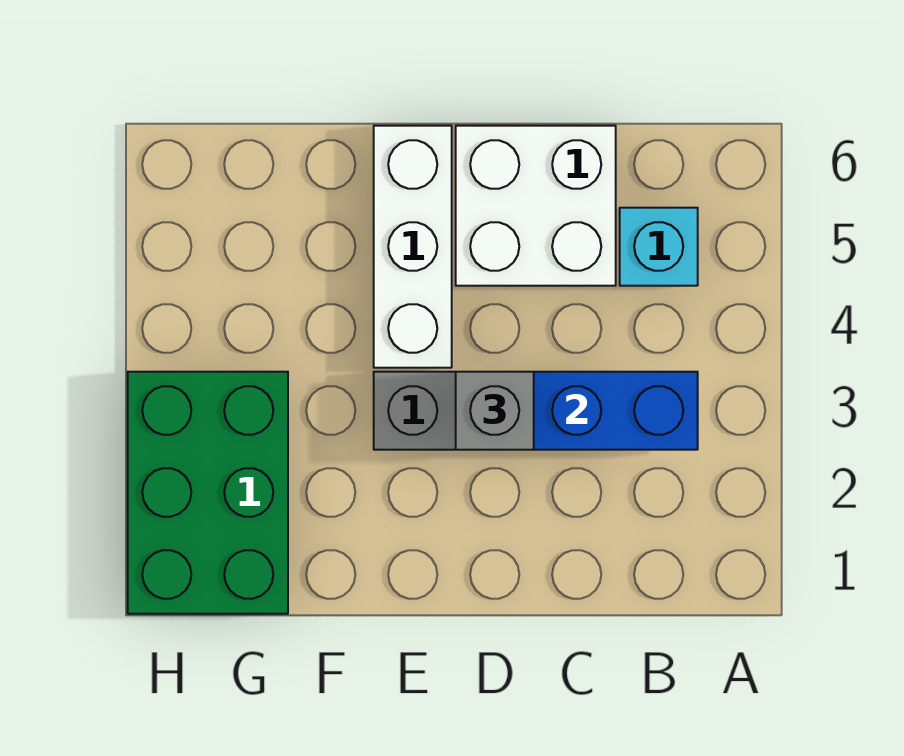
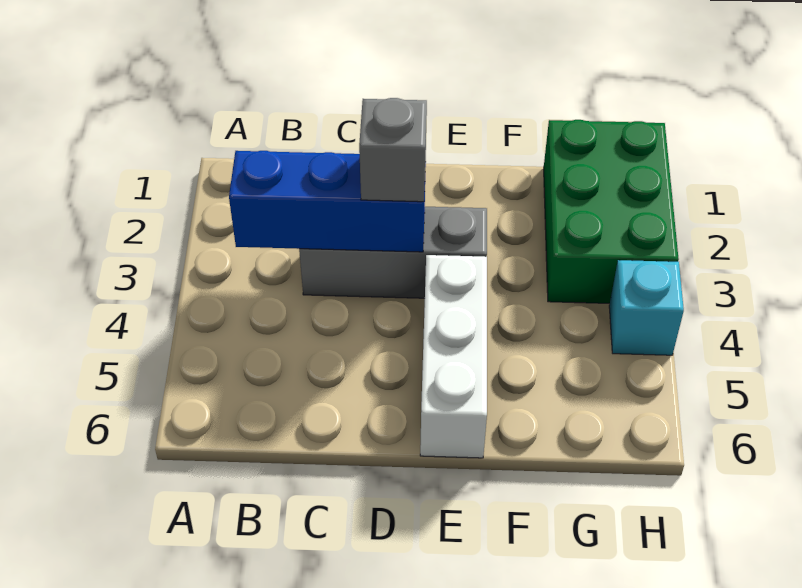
cyan brick B5 level 1 -> cyan brick H4 level 1
white brick C5:D6 level 1 -> none

